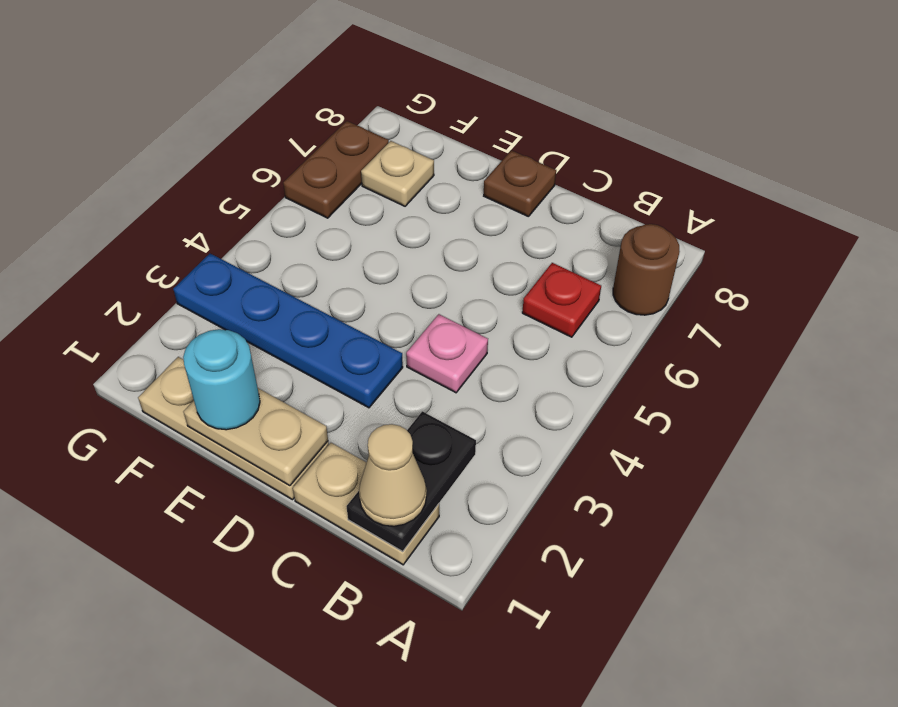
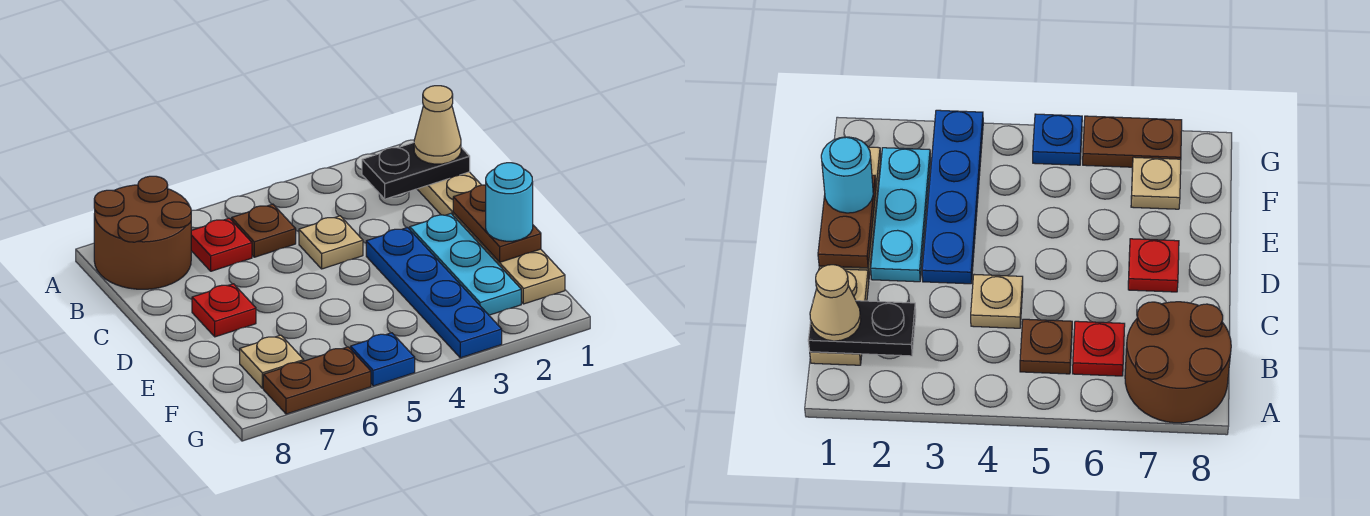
brown round brick A7 level 1 -> brown round brick A7:B8 level 1
pink plate C4 level 1 -> tan plate C4 level 1
tan plate D1:E1 level 2 -> brown plate D1:E1 level 2
none -> cyan plate D2:F2 level 1
none -> red plate D7 level 1
brown plate D8 level 1 -> brown plate B5 level 1
none -> blue plate G5 level 1

